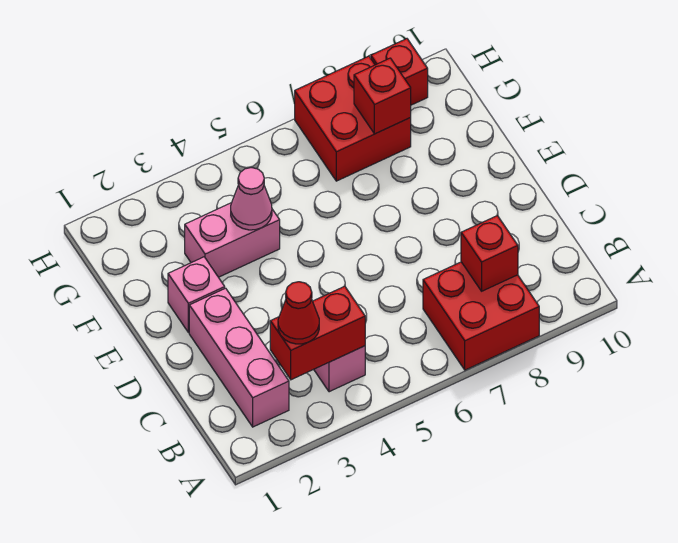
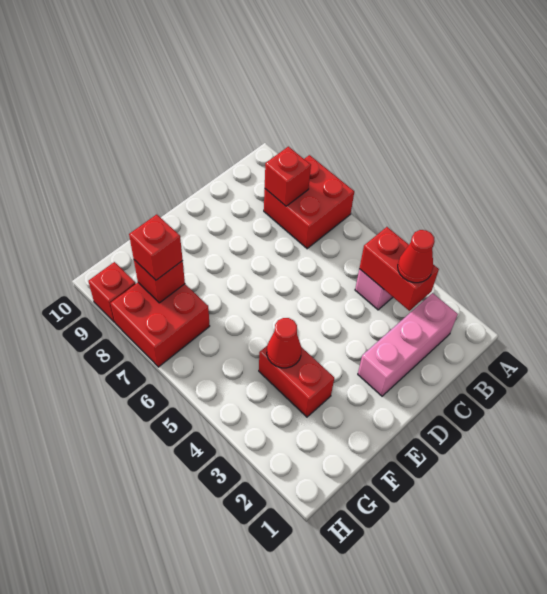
pink brick E2 level 1 -> none
pink brick F3:F4 level 1 -> red brick F3:F4 level 1
pink cone F4 level 2 -> red cone F4 level 2
none -> red brick G8 level 3

